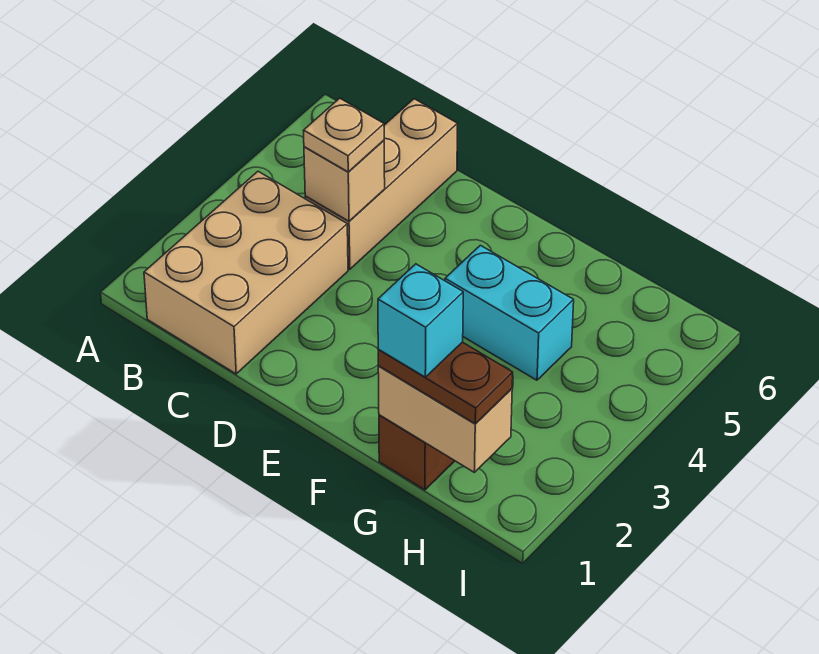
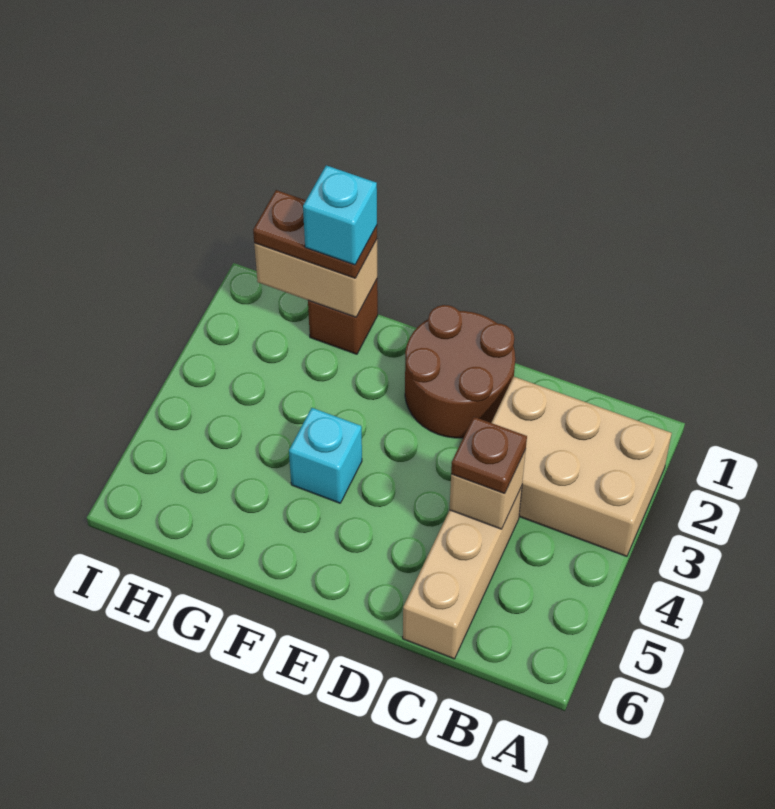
tan brick B1:C3 level 1 -> tan brick A2:C3 level 1
tan plate C4 level 3 -> brown plate C4 level 3
none -> brown round brick D1:E2 level 1
cyan brick F4:G4 level 1 -> cyan brick F4 level 1

